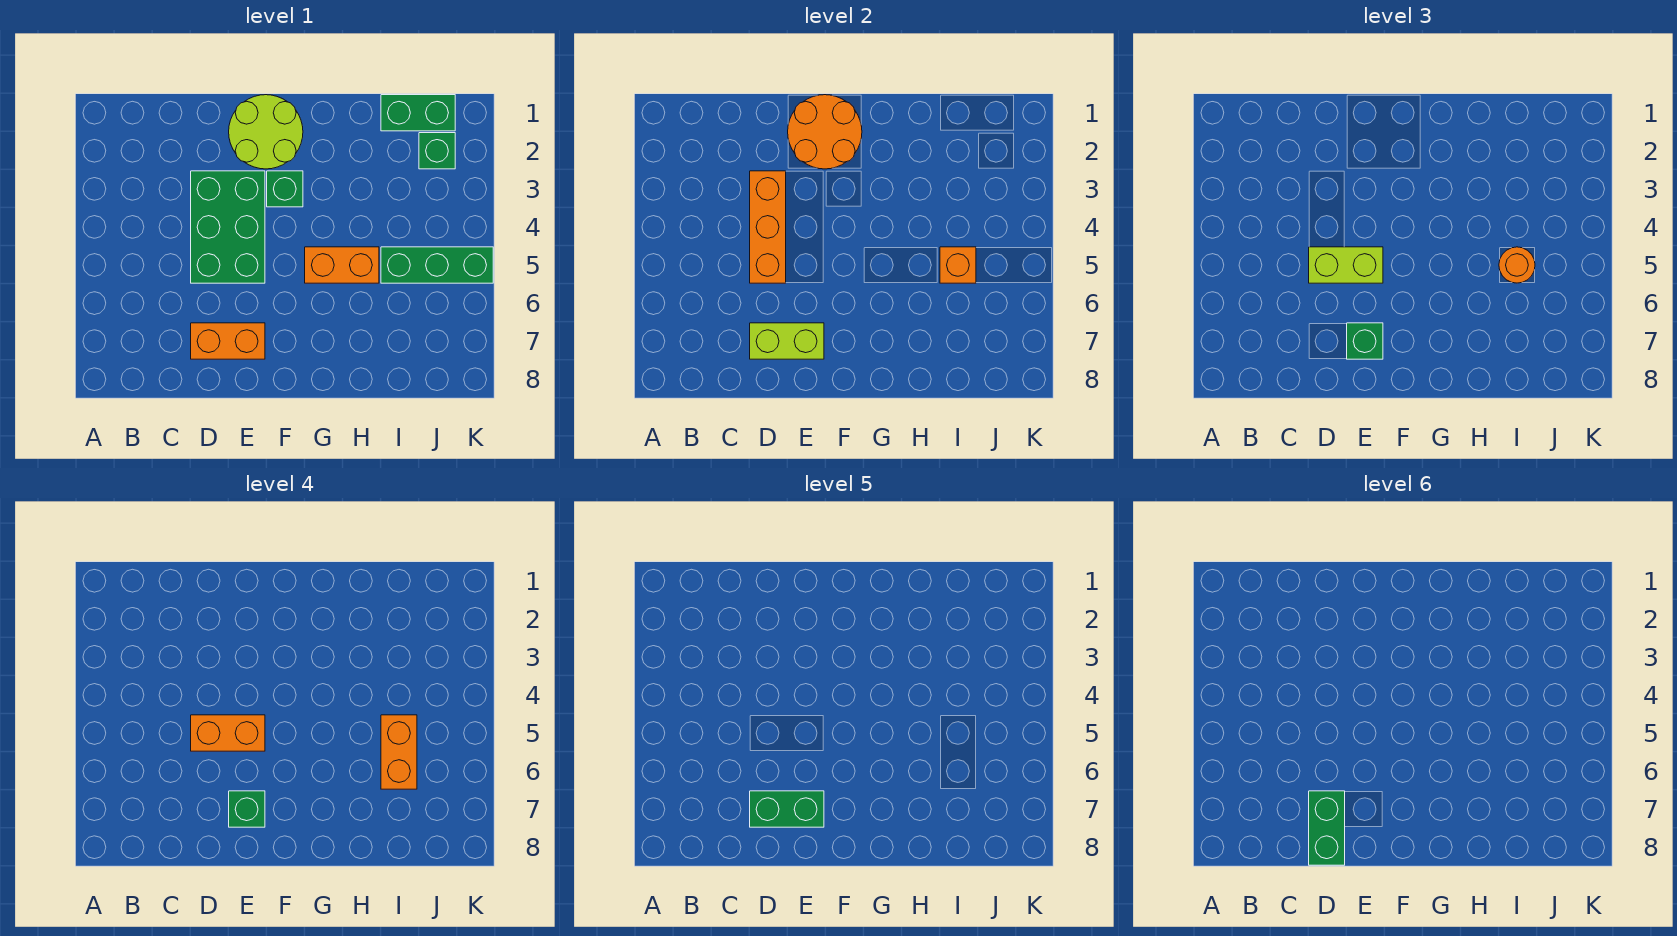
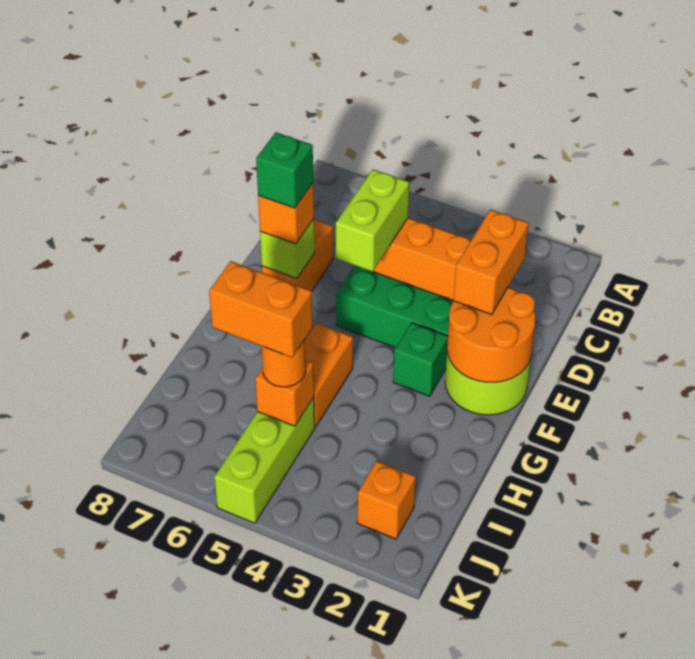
orange brick D5:E5 level 4 -> orange brick D2:E2 level 3
lime brick D7:E7 level 2 -> lime brick E7 level 2
green brick D7:E7 level 5 -> none
green brick D7:D8 level 6 -> none
green brick E7 level 3 -> orange brick E7 level 3
green brick I1:J1 level 1 -> none
green brick I5:K5 level 1 -> lime brick I5:K5 level 1
green brick J2 level 1 -> orange brick J2 level 1

